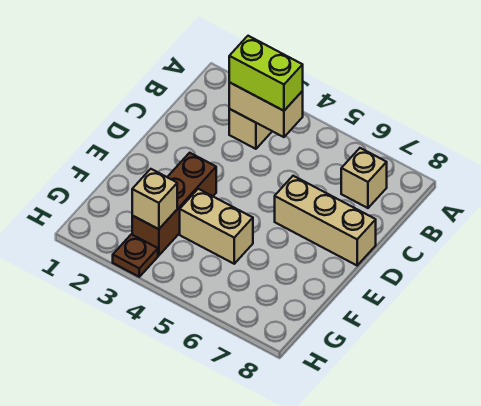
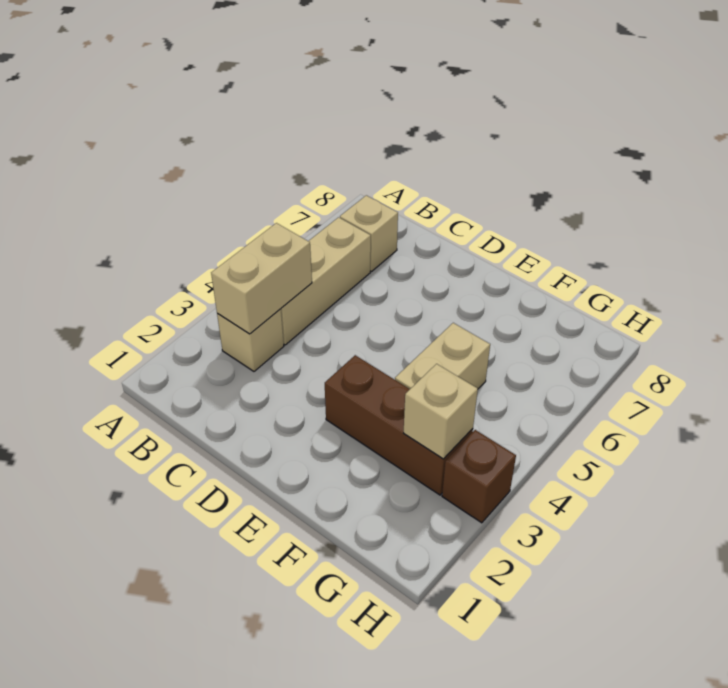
lime brick B3:B4 level 3 -> none
tan brick D6:D8 level 1 -> tan brick B4:B6 level 1
brown plate H3 level 1 -> brown brick H3 level 1

